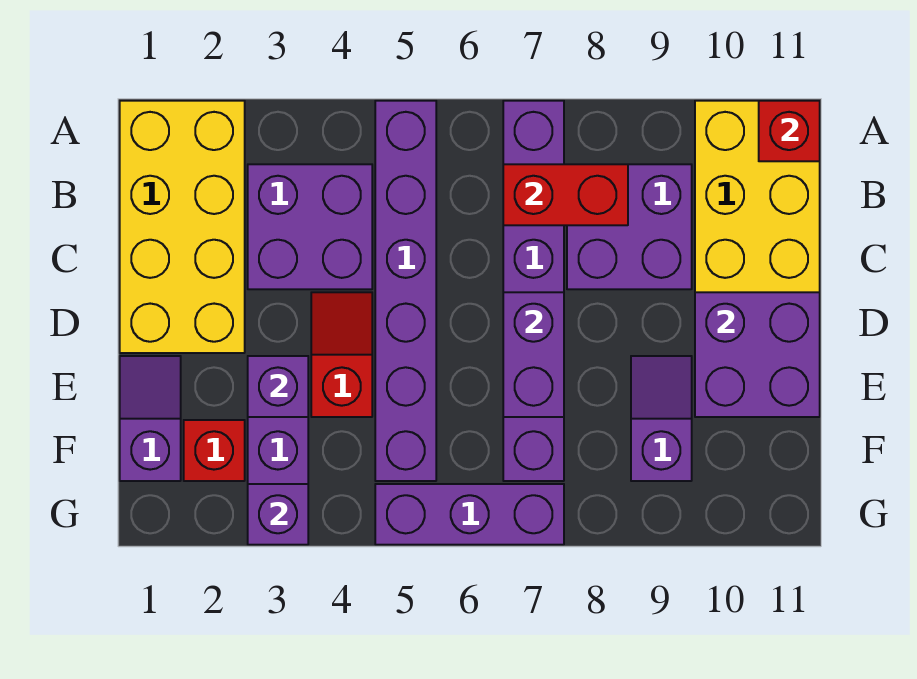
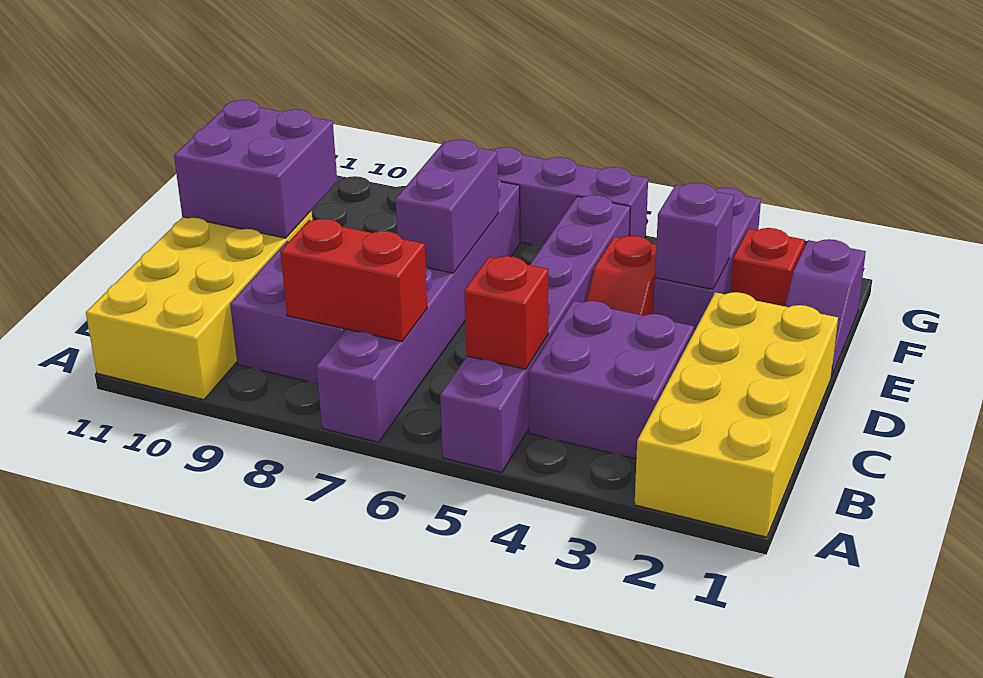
red brick A11 level 2 -> red brick B5 level 2
purple slope E9:F9 level 1 top F -> none
purple brick G3 level 2 -> none

